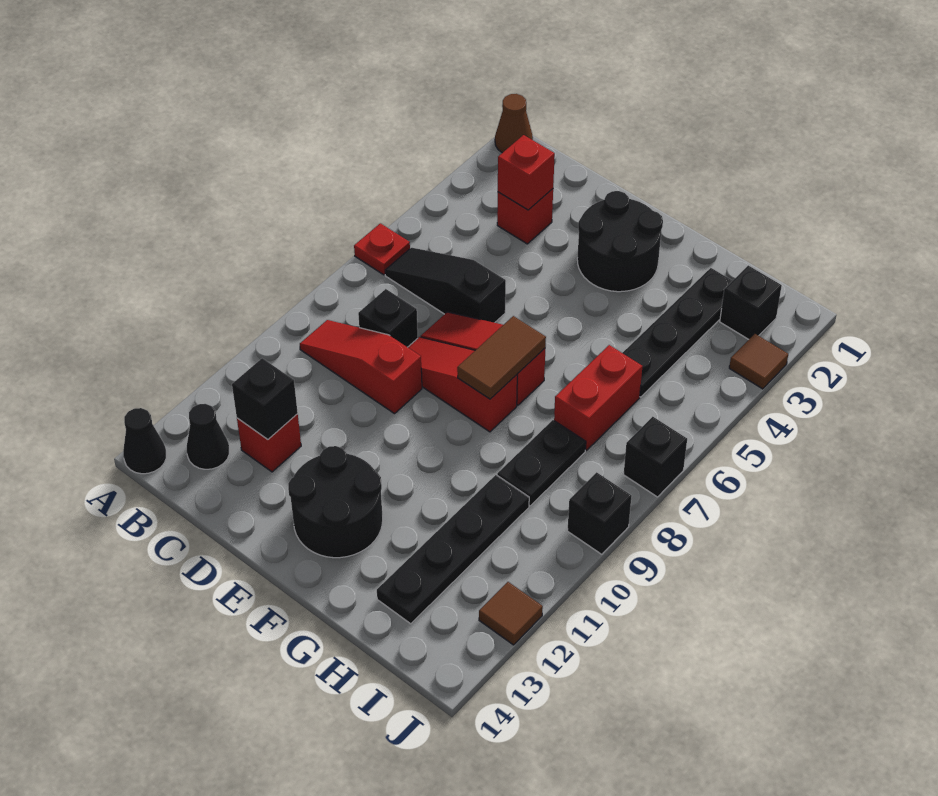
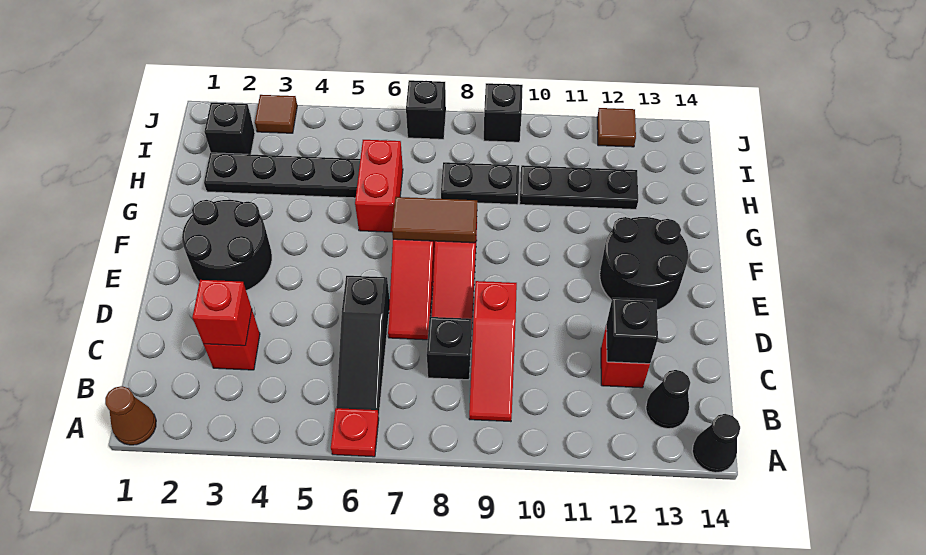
red brick H6:H7 level 1 -> red brick G6:H6 level 1
black plate H10:H13 level 1 -> black plate H10:H12 level 1

